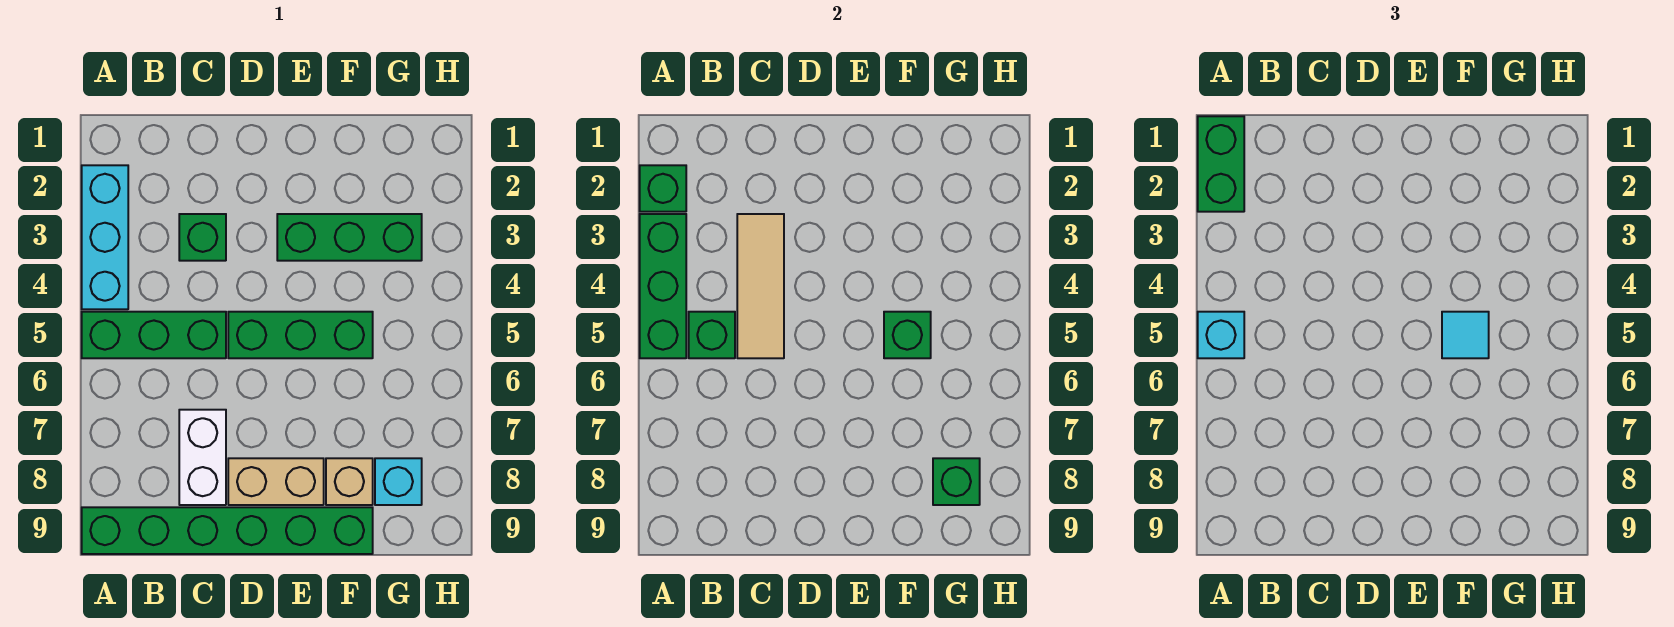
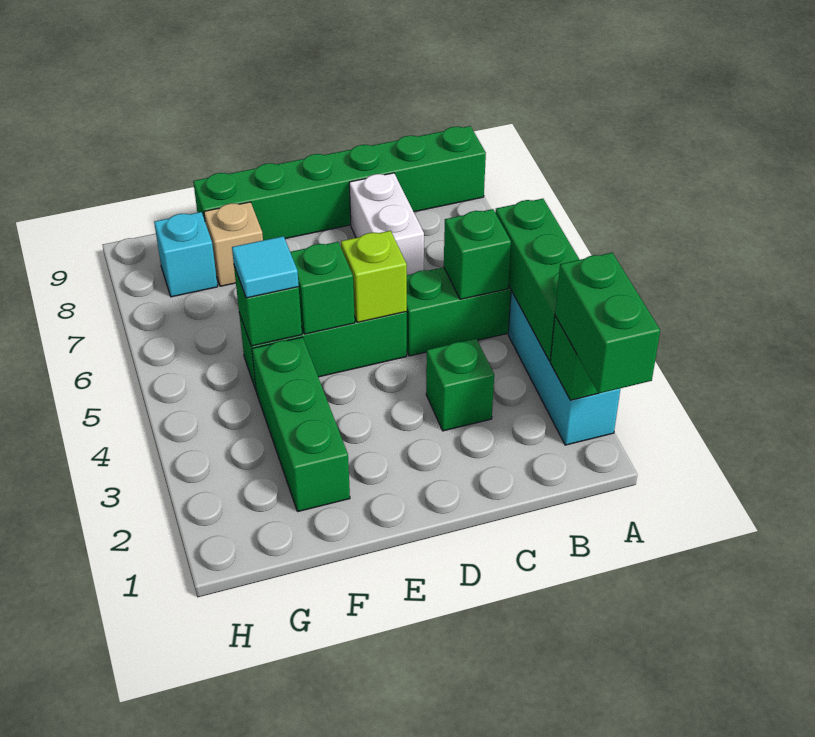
cyan brick A5 level 3 -> none
tan tile C3:C5 level 2 -> none
none -> lime brick D5 level 2
tan brick D8:E8 level 1 -> none
green brick E3:G3 level 1 -> green brick F2:F4 level 1
green brick G8 level 2 -> green brick E5 level 2

